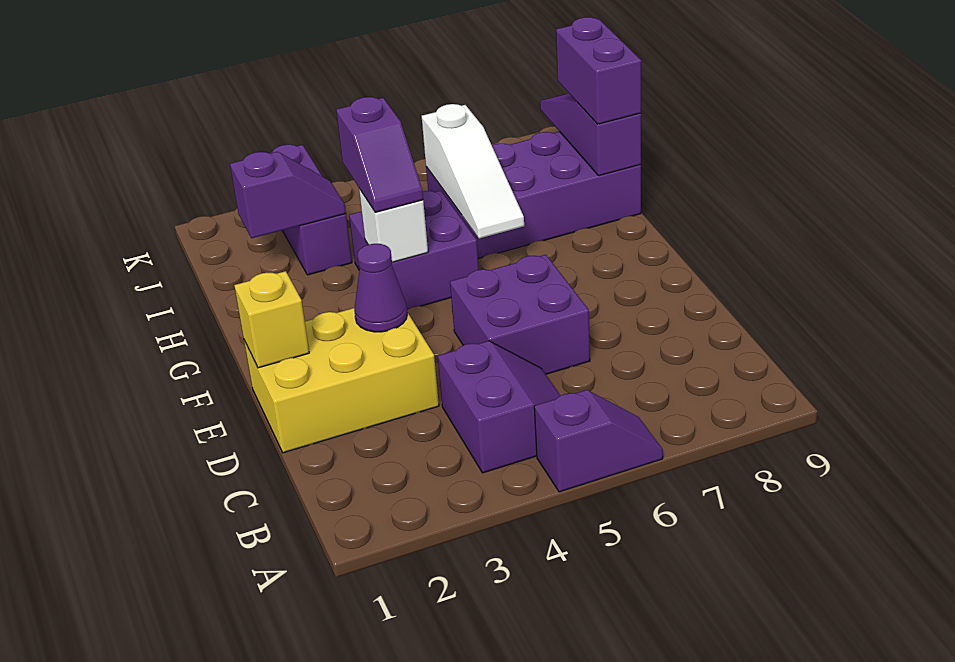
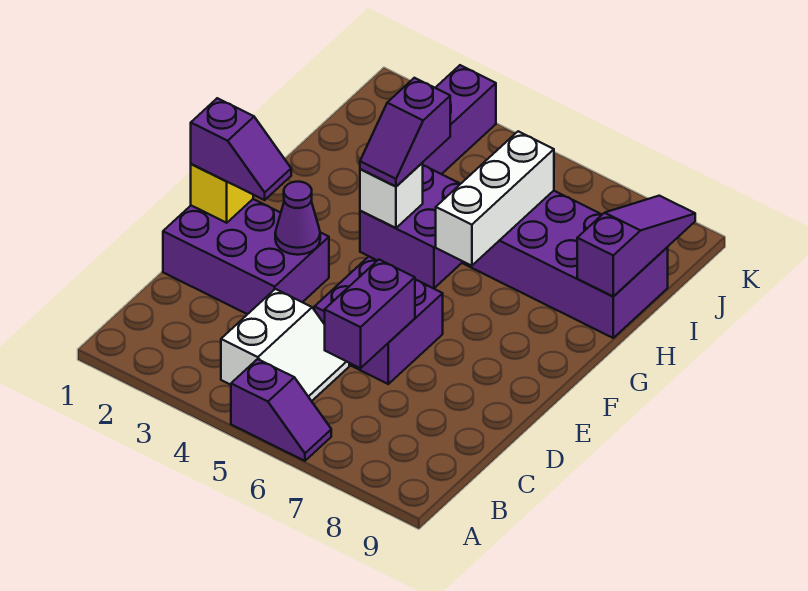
purple slope B4:C5 level 1 top 4 -> white slope B4:C5 level 1 top 4
yellow brick D1:E3 level 1 -> purple brick D1:E3 level 1
white slope G6:I6 level 2 top I -> white brick G6:I6 level 2
purple brick H9:I9 level 3 -> purple brick C6:D6 level 2
purple slope I2:I3 level 2 top 2 -> purple slope E1:E2 level 3 top 1

